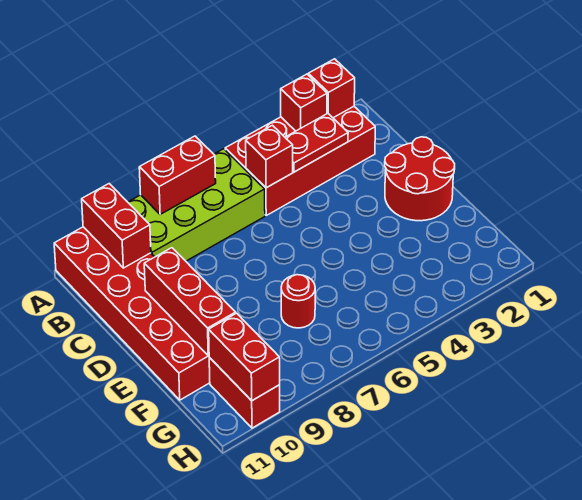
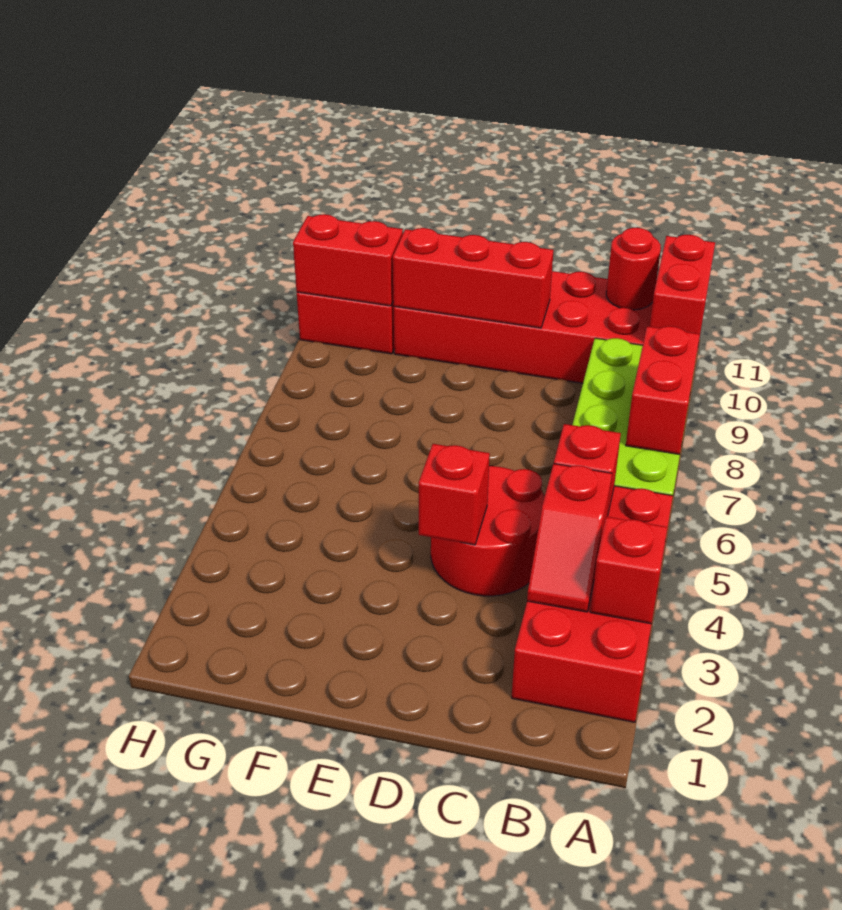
red brick A2 level 2 -> red brick D4 level 2
red brick A10:B10 level 2 -> red brick A10:A11 level 2
red plate B3:B4 level 2 -> red slope B3:B4 level 2 top 4
red round brick D1:E2 level 1 -> red round brick C4:D5 level 1
red round brick F7 level 1 -> red round brick B11 level 2

